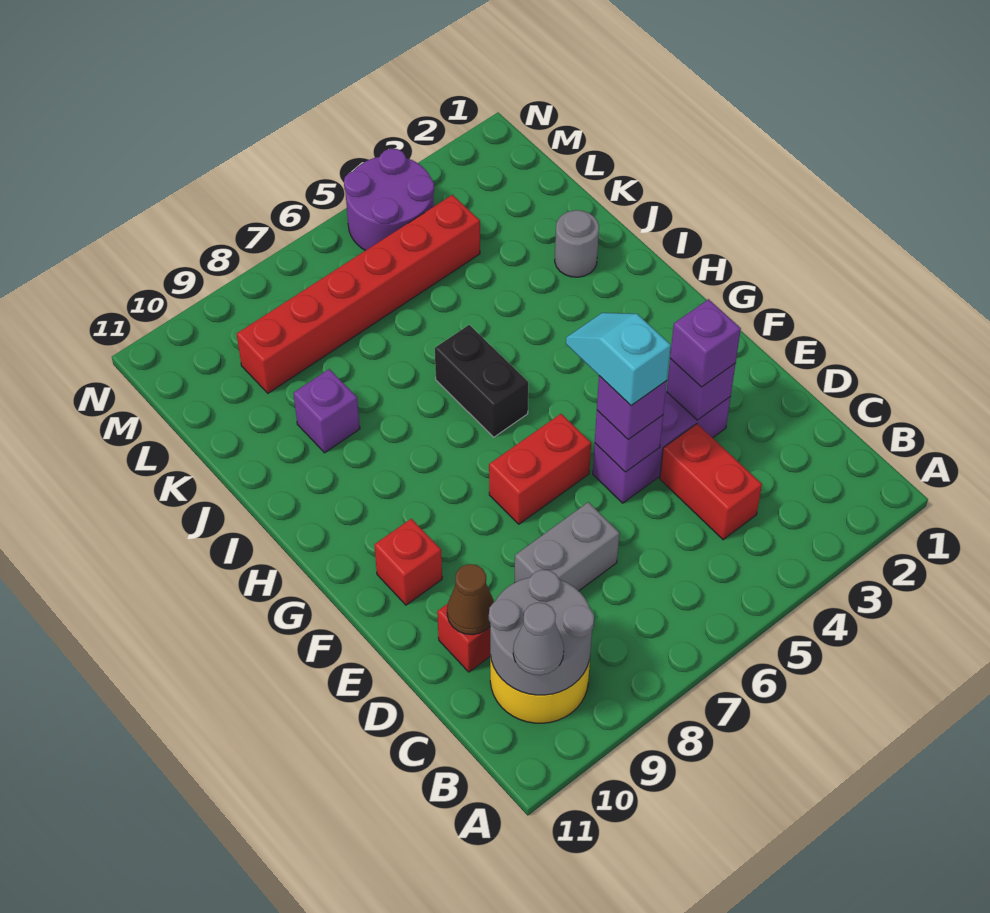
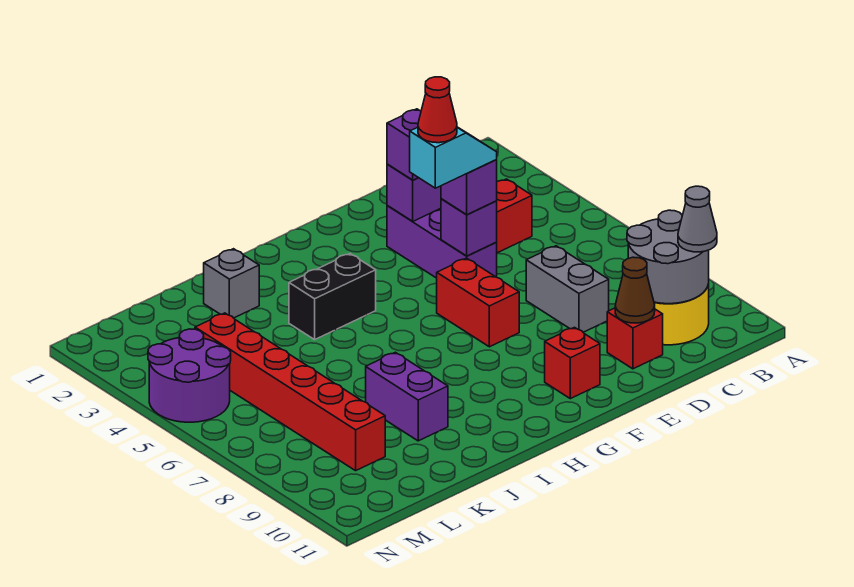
cyan slope E5:F5 level 4 top E -> cyan slope E5:F5 level 4 top F
none -> red cone F5 level 5
black brick H6:I6 level 1 -> black brick H4:I4 level 1
grey round brick J2 level 1 -> grey brick J2 level 1
purple brick J9 level 1 -> purple brick J8:J9 level 1

